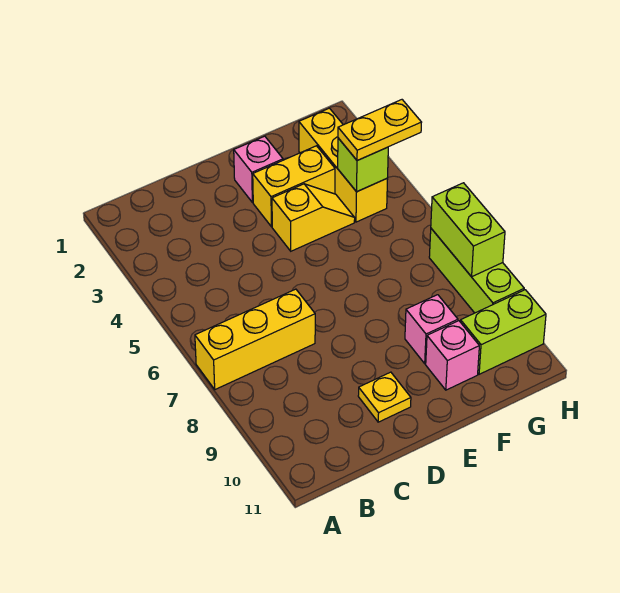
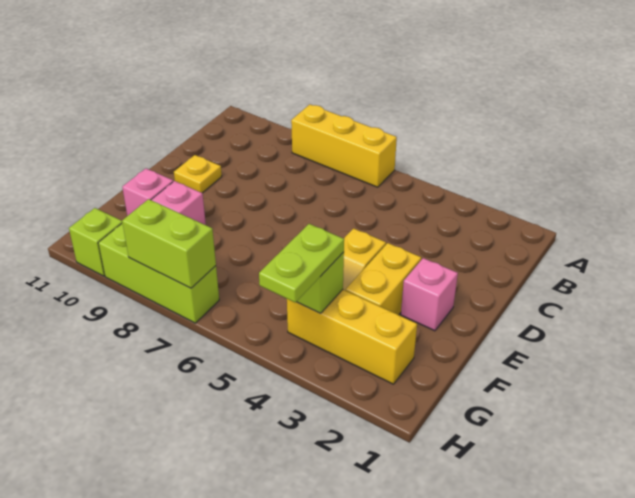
yellow brick A7:C7 level 1 -> yellow brick A6:A8 level 1
yellow plate G4:H4 level 3 -> lime plate G4:H4 level 3
lime brick G10:H10 level 1 -> lime brick H10 level 1

